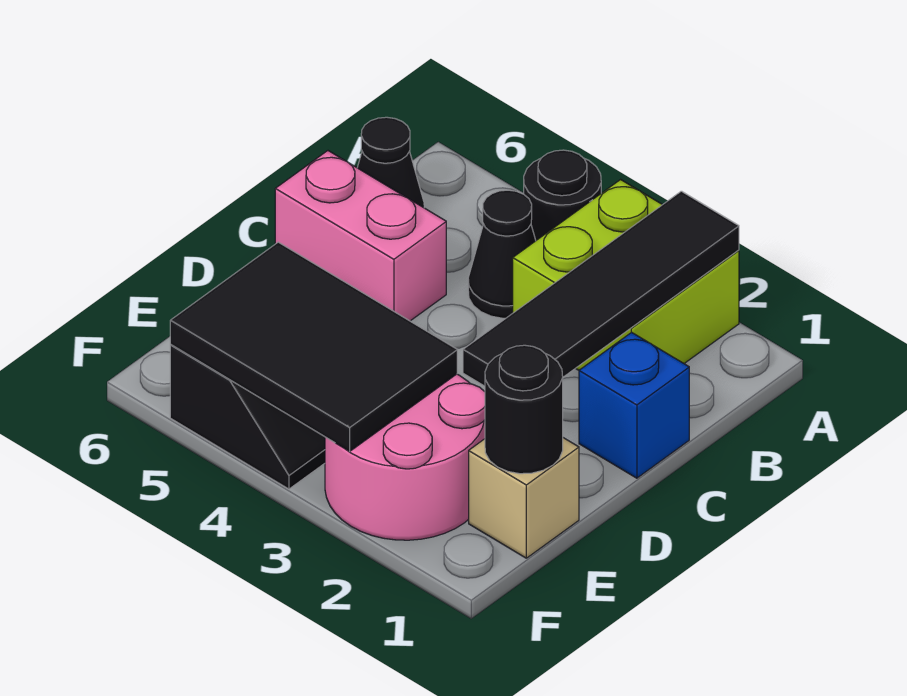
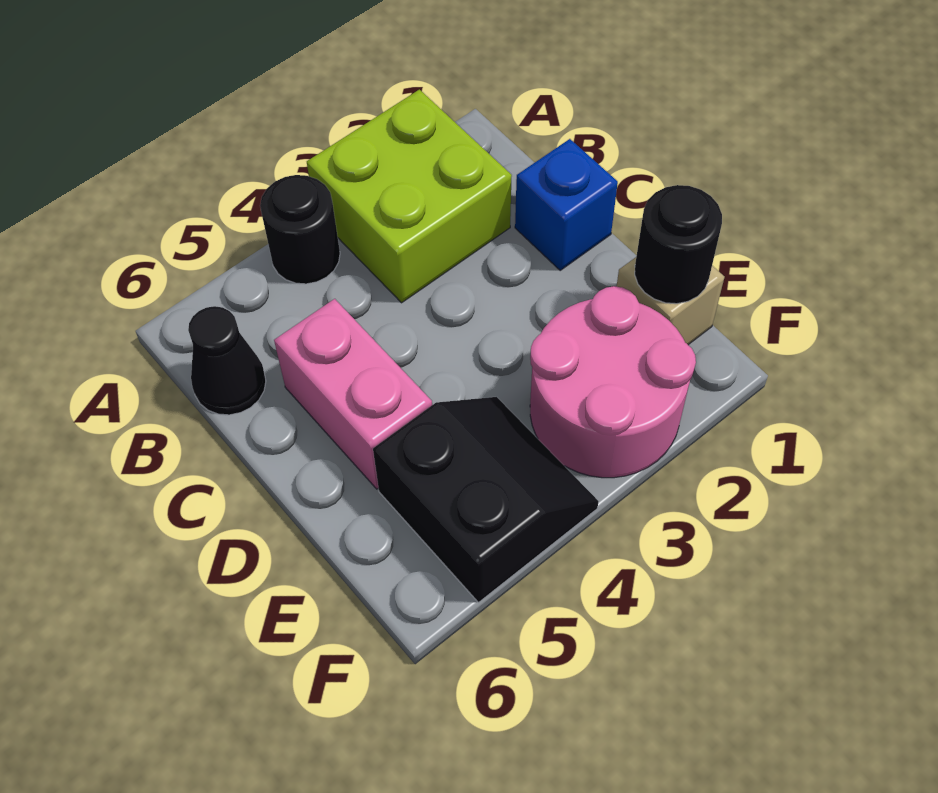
black tile A2:D2 level 2 -> none
black cone B4 level 1 -> none
pink brick C5:C6 level 1 -> pink brick C5:D5 level 1
black tile E3:F5 level 2 -> none

